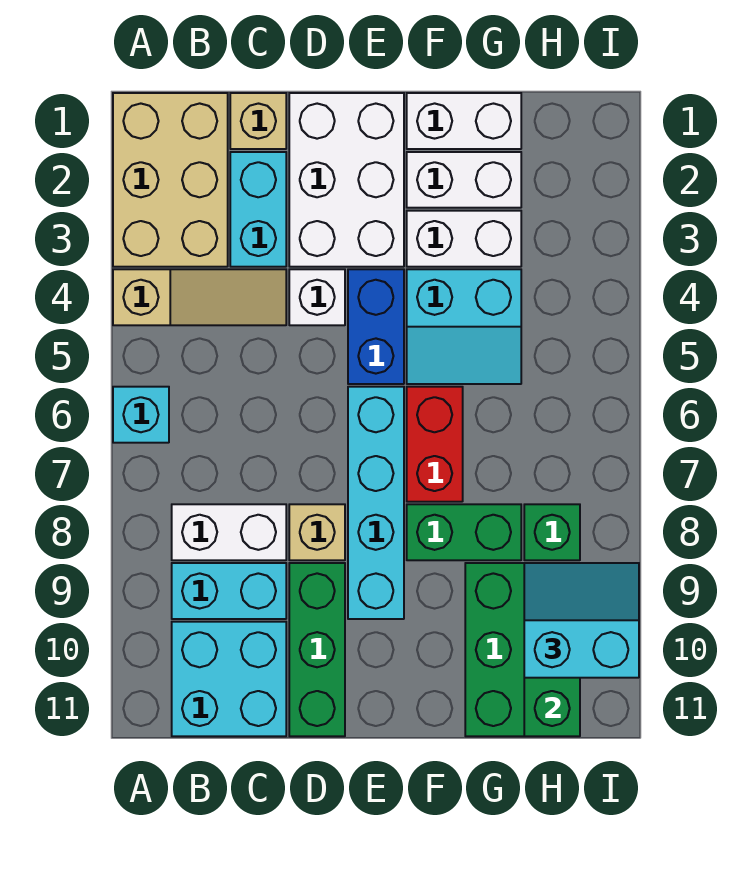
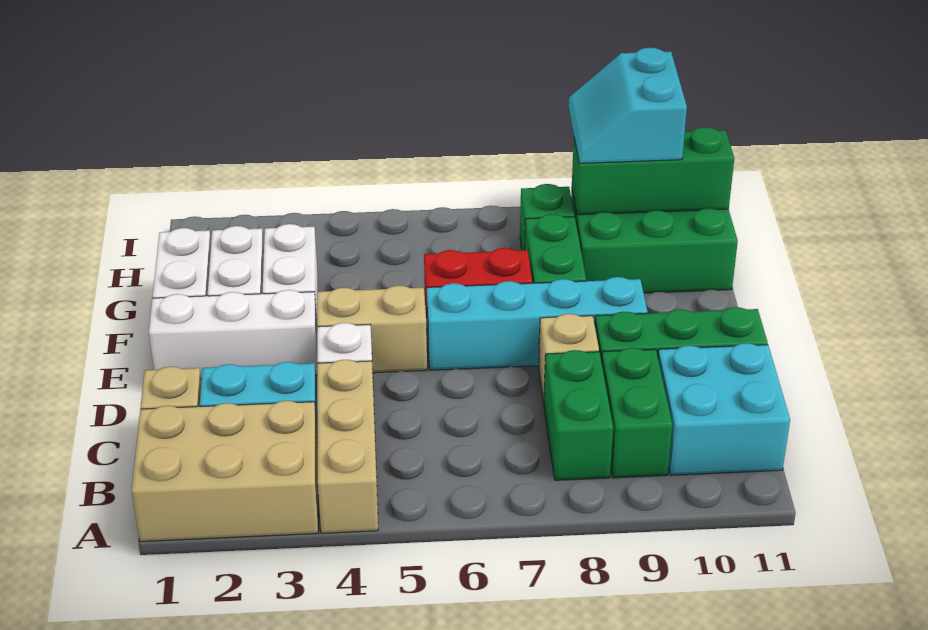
tan slope A4:C4 level 1 top A -> tan brick A4:C4 level 1
cyan brick A6 level 1 -> none
white brick B8:C8 level 1 -> green brick B8:C8 level 1
cyan brick B9:C9 level 1 -> green brick B9:C9 level 1
white brick D1:E3 level 1 -> white brick E1:E3 level 1
blue brick E4:E5 level 1 -> tan brick E4:E5 level 1
cyan slope F4:G5 level 1 top 4 -> none

